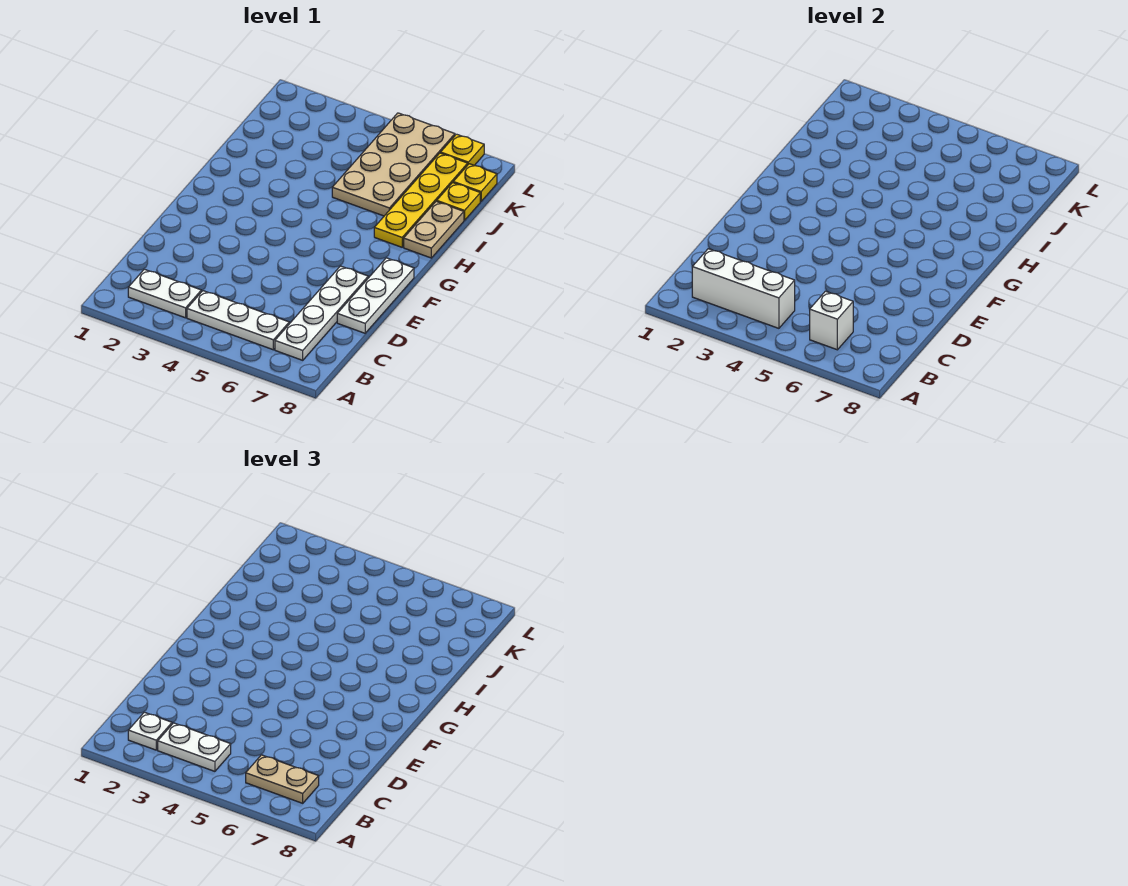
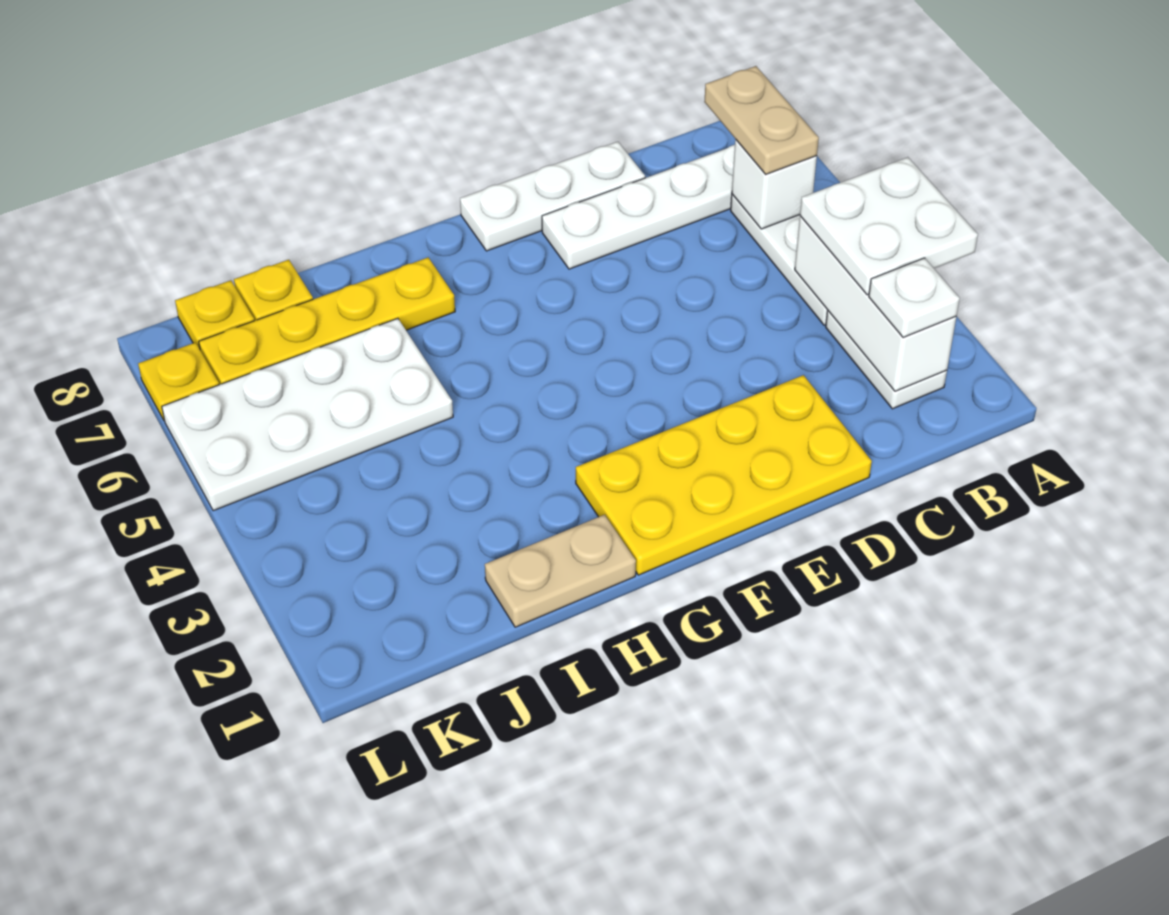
white plate B3:B4 level 3 -> white plate A3:B4 level 3
none -> yellow plate D1:G2 level 1
tan plate H8:I8 level 1 -> tan plate H1:I1 level 1
tan plate I5:L6 level 1 -> white plate I5:L6 level 1

